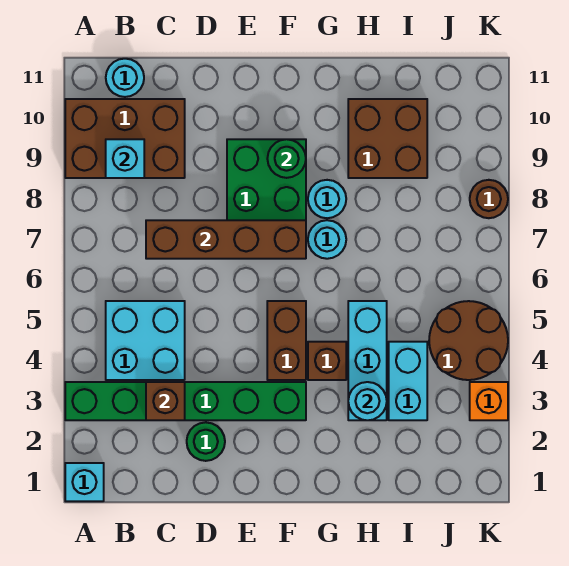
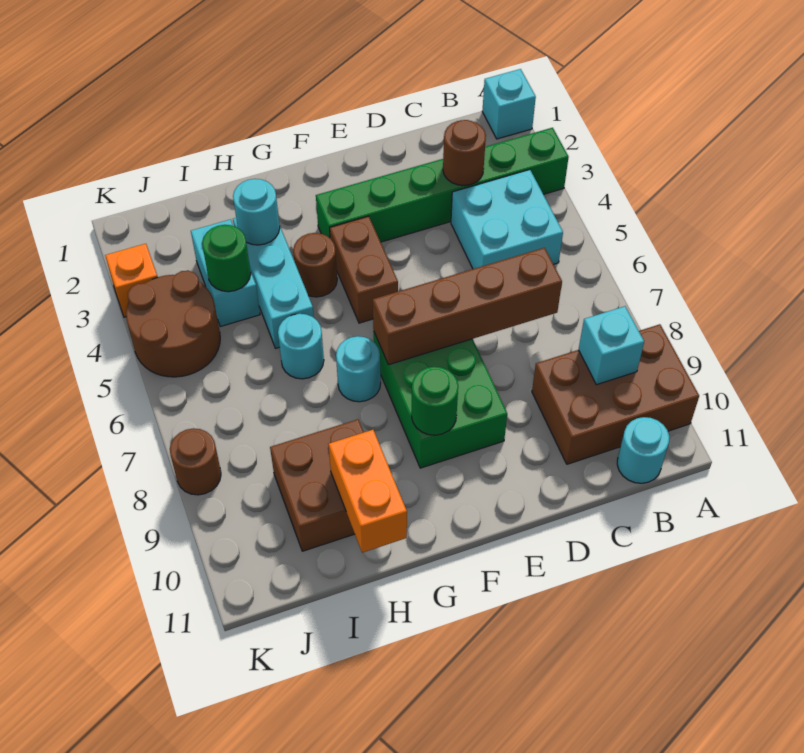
brown brick C3 level 2 -> brown round brick C3 level 2
green round brick D2 level 1 -> green round brick I4 level 2
brown brick G4 level 1 -> brown round brick G4 level 1
cyan round brick G8 level 1 -> cyan round brick H6 level 1
none -> orange brick H10:H11 level 2

